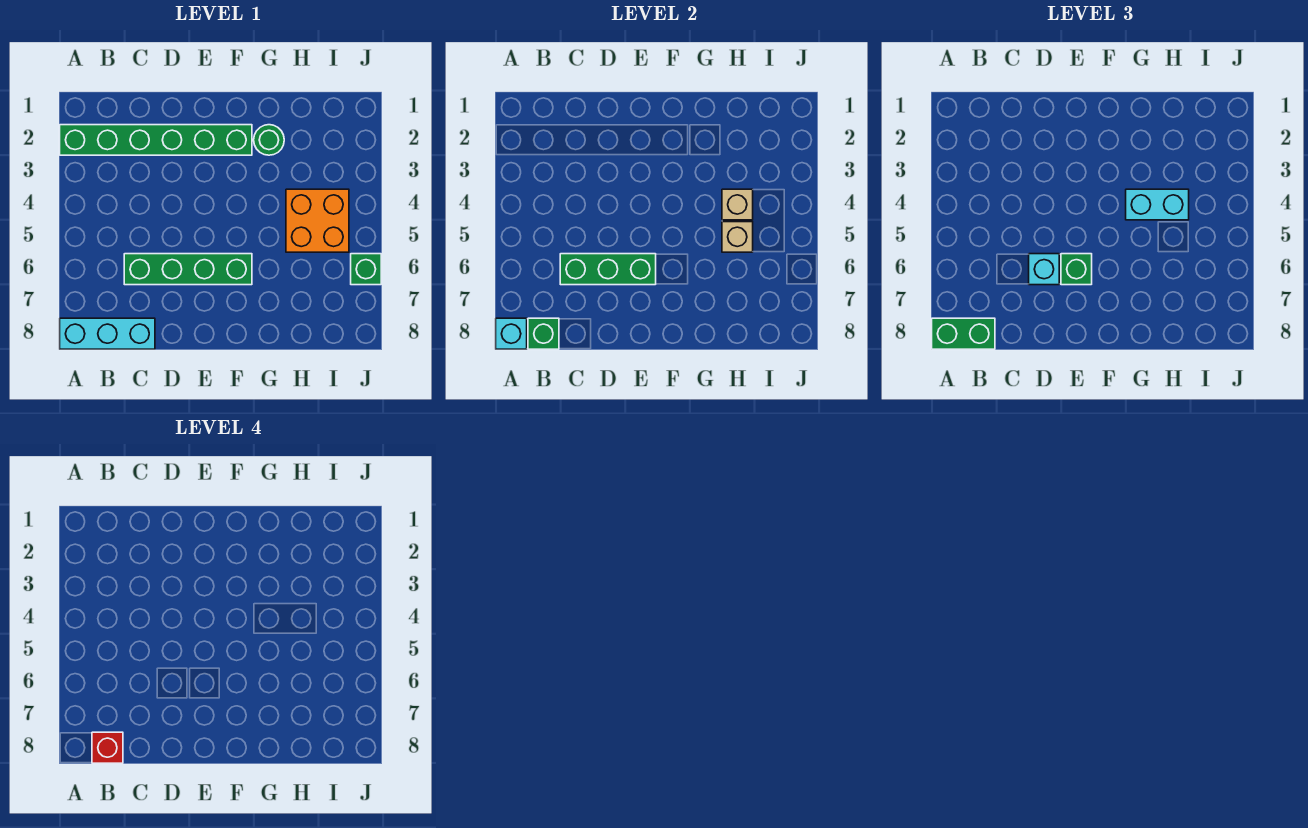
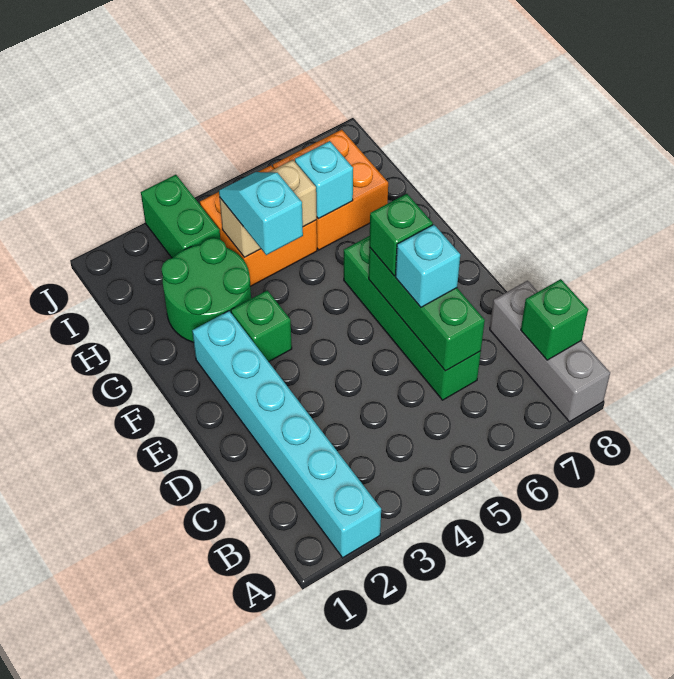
green brick A2:F2 level 1 -> cyan brick A2:F2 level 1
cyan brick A8:C8 level 1 -> grey brick A8:C8 level 1
cyan brick A8 level 2 -> cyan brick H6 level 2
green brick A8:B8 level 3 -> green brick I3:J3 level 1
red brick B8 level 4 -> none
green round brick G2 level 1 -> green round brick G2:H3 level 1
cyan brick G4:H4 level 3 -> cyan slope G4:H4 level 3 top G
none -> orange brick H6:I7 level 1
green brick J6 level 1 -> green brick F3 level 1

